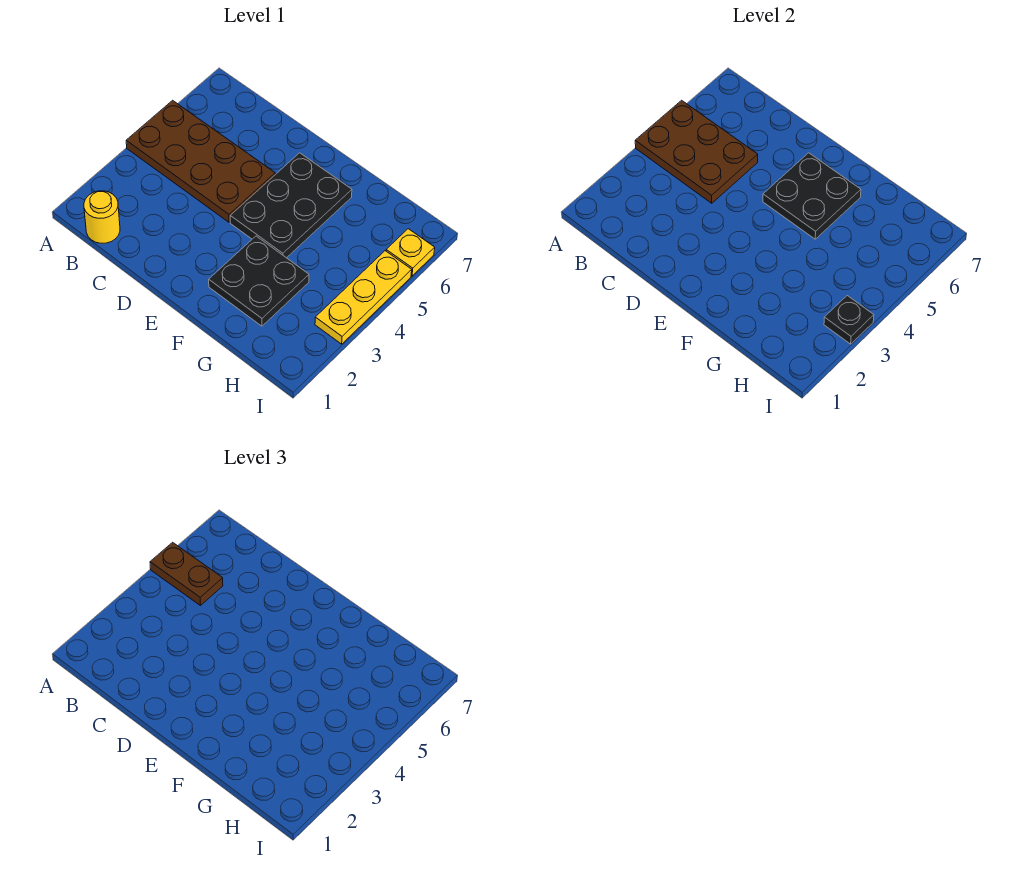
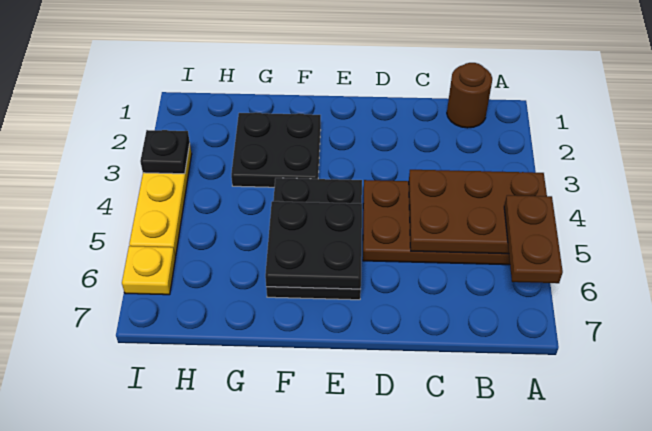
brown plate A5:B5 level 3 -> brown plate A5:A6 level 3
yellow round brick B1 level 1 -> brown round brick B1 level 1

